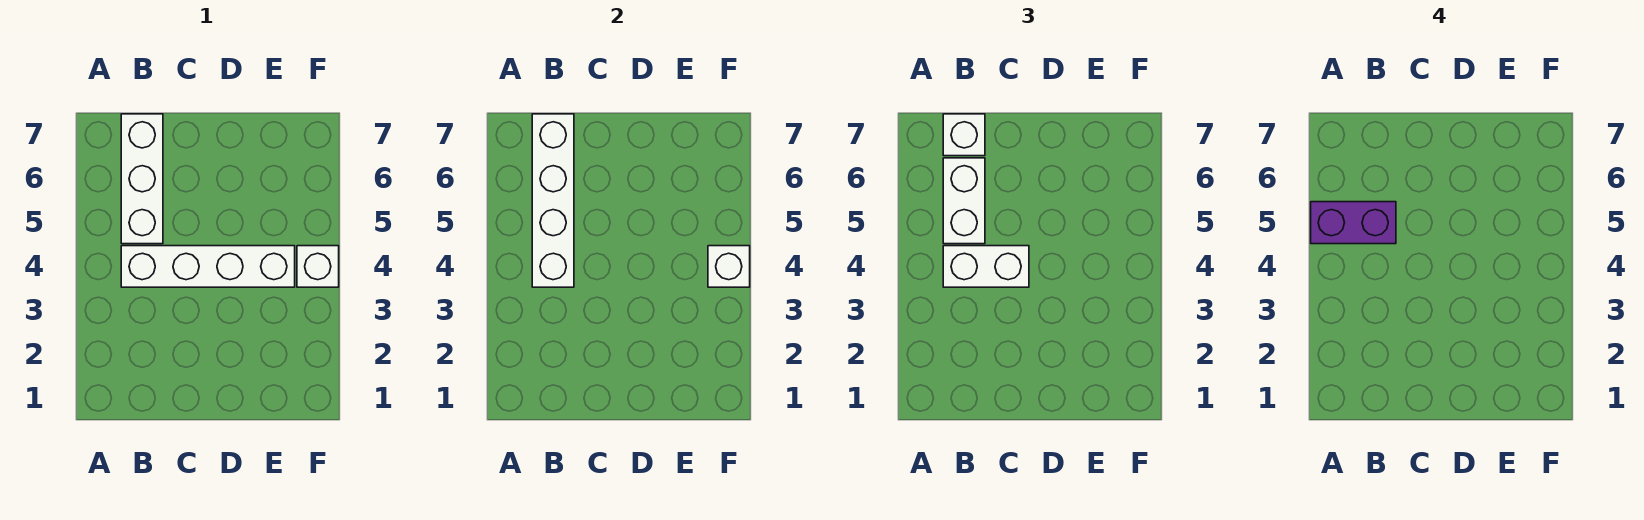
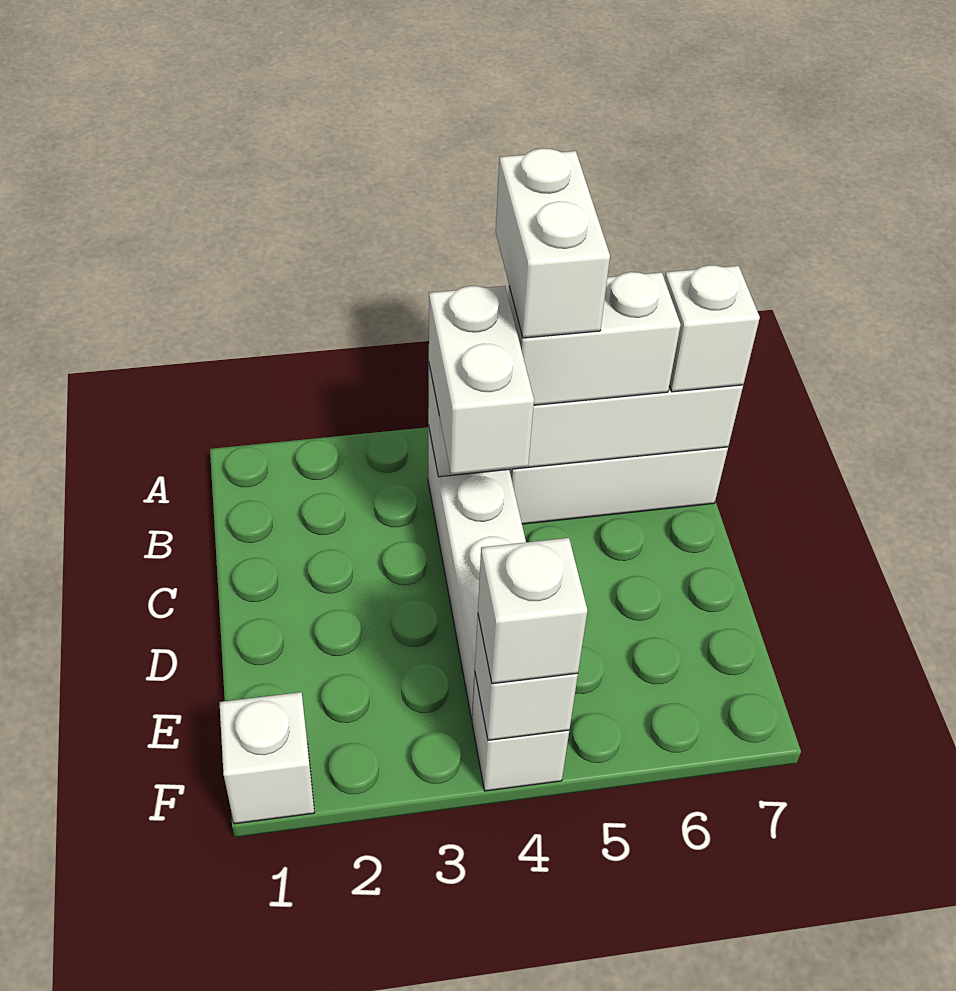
purple brick A5:B5 level 4 -> white brick A5:B5 level 4
none -> white brick F1 level 1
none -> white brick F4 level 3

